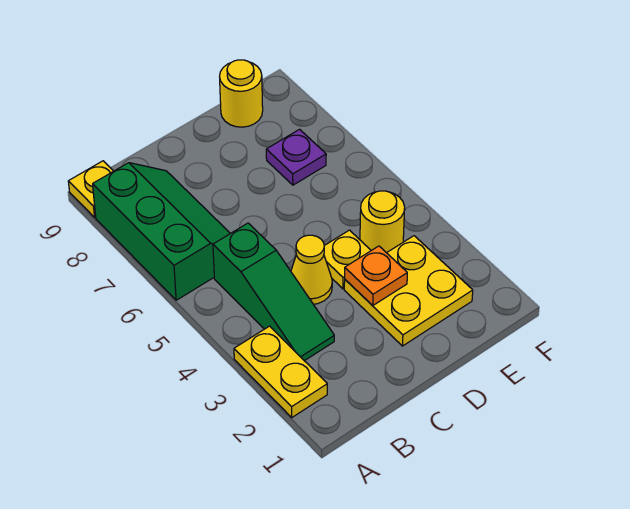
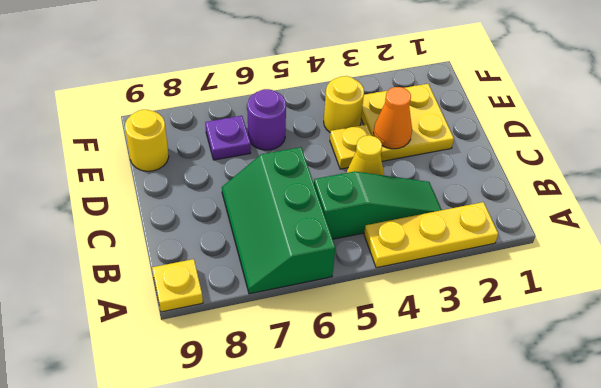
yellow plate A2:A3 level 1 -> yellow plate A2:A4 level 1
green slope A6:B8 level 1 top A -> green slope A6:C7 level 1 top 6
orange plate D3 level 2 -> orange cone D3 level 2
none -> purple round brick E6 level 1

